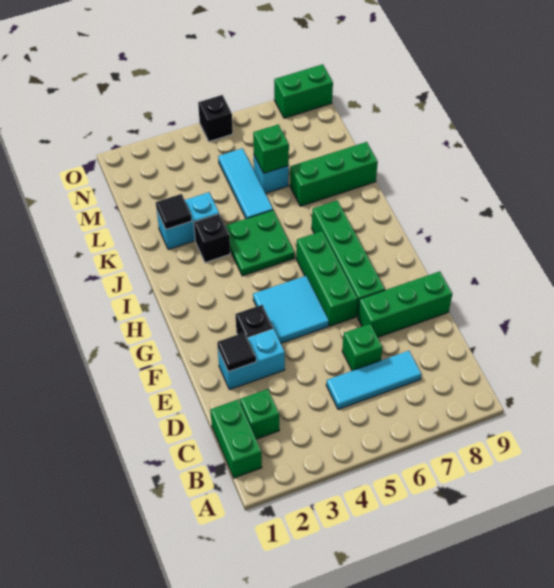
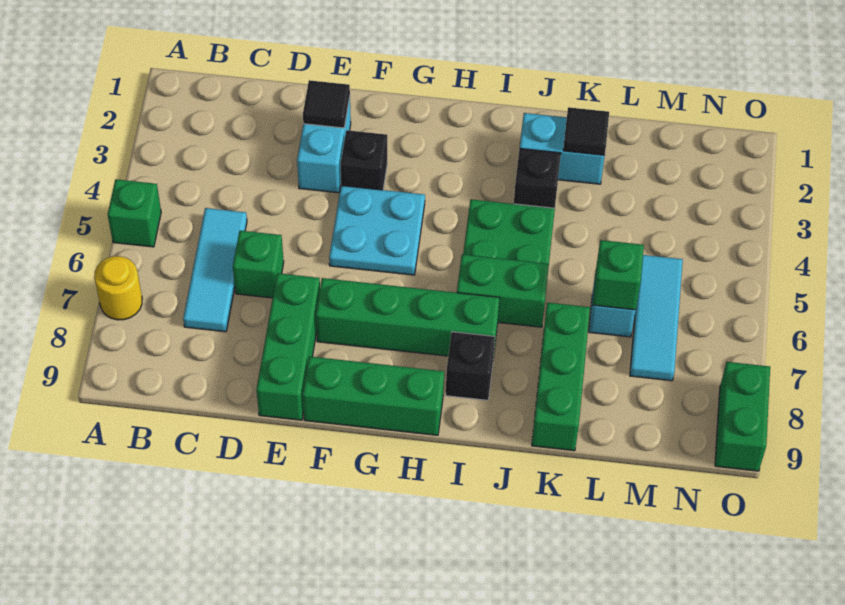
none -> yellow round brick A7 level 1
green brick B1:C1 level 1 -> green brick I6:J6 level 1
green brick C2 level 1 -> green brick A5 level 1
cyan tile F4:G5 level 1 -> cyan plate F4:G5 level 1
green brick F6:H6 level 1 -> green brick F9:H9 level 1
cyan brick K2:K3 level 1 -> cyan brick J2:K2 level 1
cyan tile K5:M5 level 1 -> cyan tile M5:M7 level 1
black brick O5 level 1 -> black brick I8 level 1

